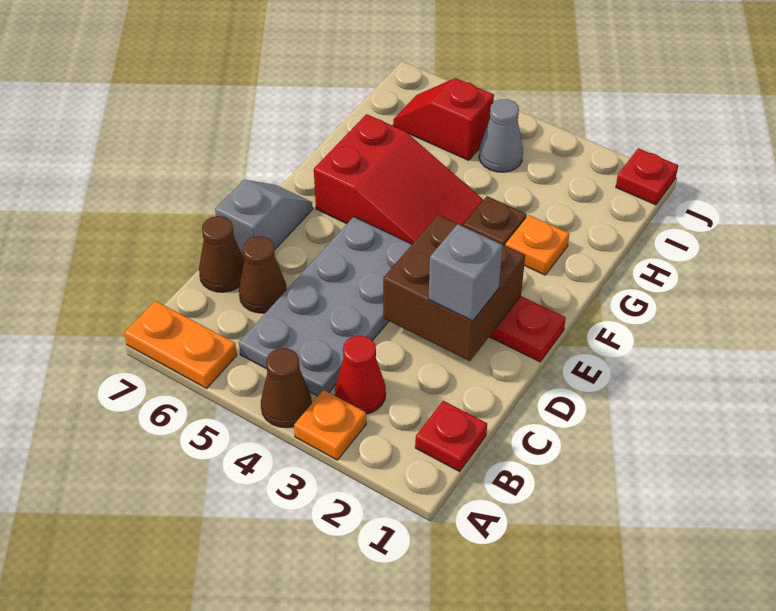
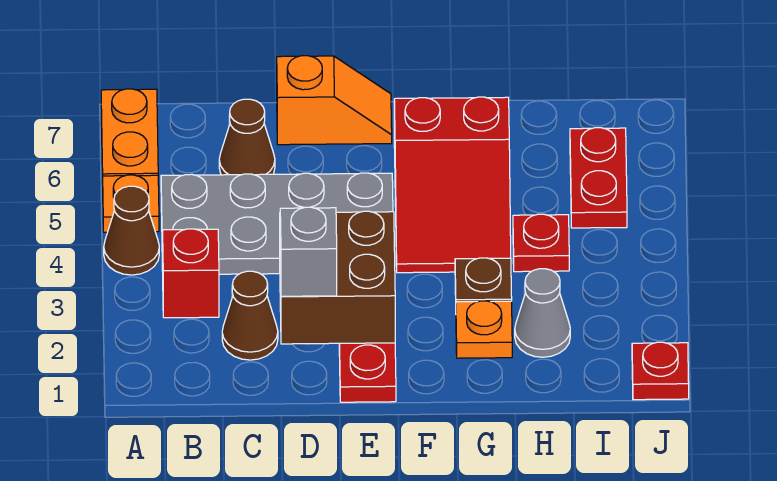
orange plate A3 level 1 -> orange plate A5 level 1
red plate B1 level 1 -> red plate H4 level 1
red cone B3 level 1 -> red brick B3 level 1
brown cone C7 level 1 -> brown cone C2 level 1
grey slope D7:E7 level 1 top D -> orange slope D7:E7 level 1 top D
grey cone I4 level 1 -> grey cone H2 level 1
red slope I5:I6 level 1 top 5 -> red plate I5:I6 level 1

